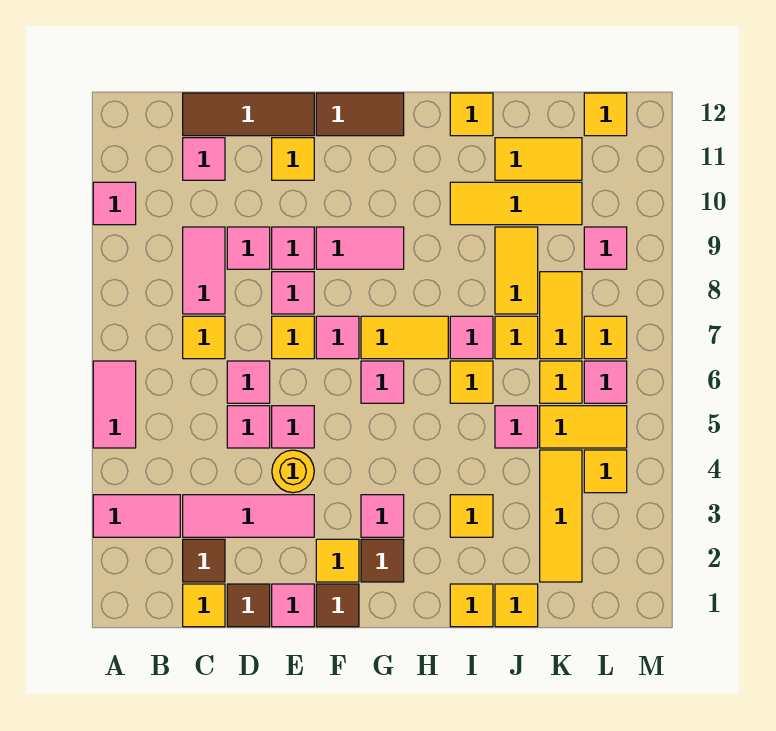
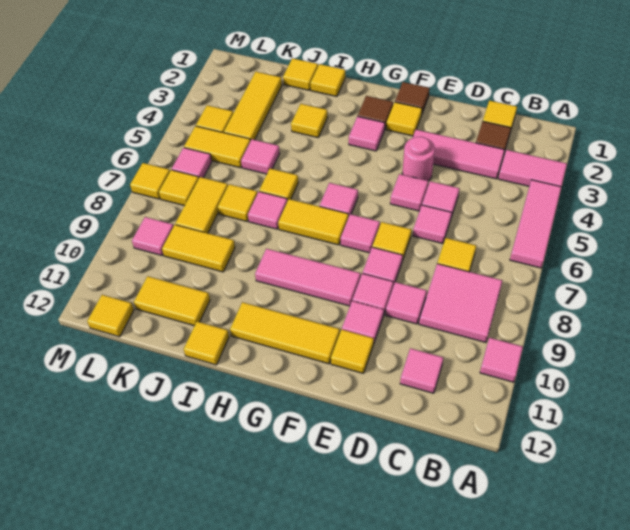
pink tile A5:A6 level 1 -> pink tile A4:A6 level 1
pink tile C8:C9 level 1 -> pink tile B8:C9 level 1
brown tile C12:E12 level 1 -> none
brown tile D1 level 1 -> none
pink tile E1 level 1 -> pink tile E10 level 1
yellow round brick E4 level 1 -> pink round brick E4 level 1
pink tile F9:G9 level 1 -> pink tile F9:H9 level 1
brown tile F12:G12 level 1 -> none
yellow tile I10:K10 level 1 -> yellow tile F11:H11 level 1
yellow tile J8:J9 level 1 -> yellow tile J9:K9 level 1
yellow tile K6 level 1 -> yellow tile M7 level 1

